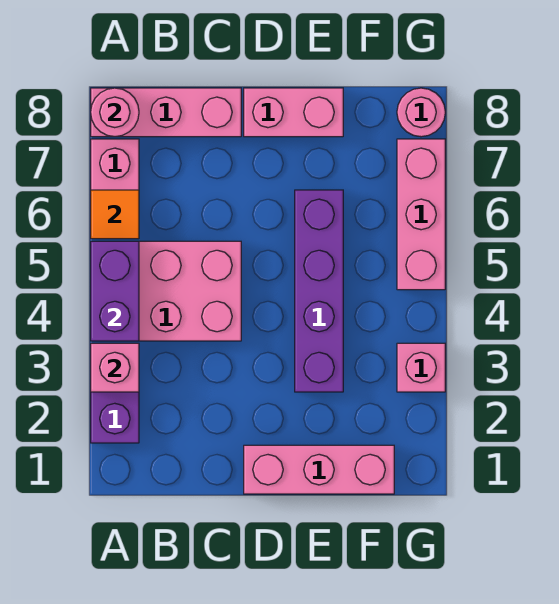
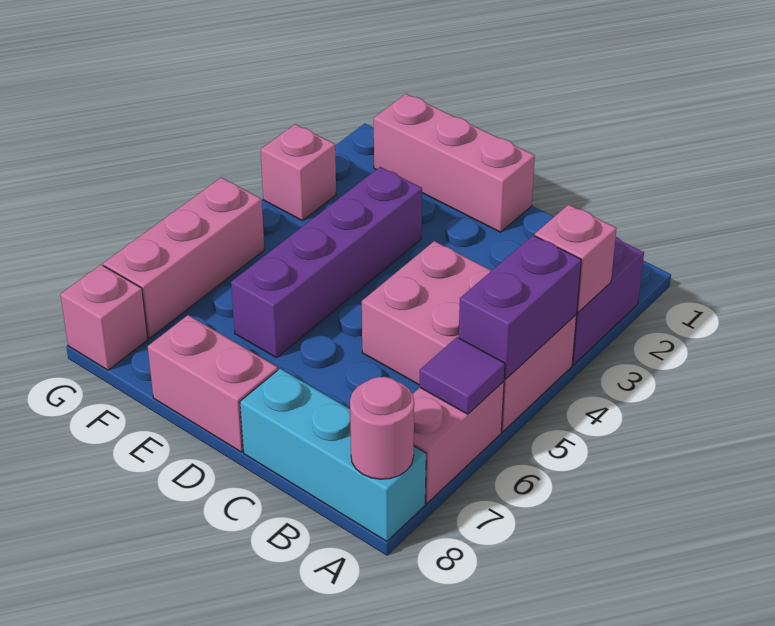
orange tile A6 level 2 -> purple tile A6 level 2
pink brick A8:C8 level 1 -> cyan brick A8:C8 level 1
pink round brick G8 level 1 -> pink brick G8 level 1

